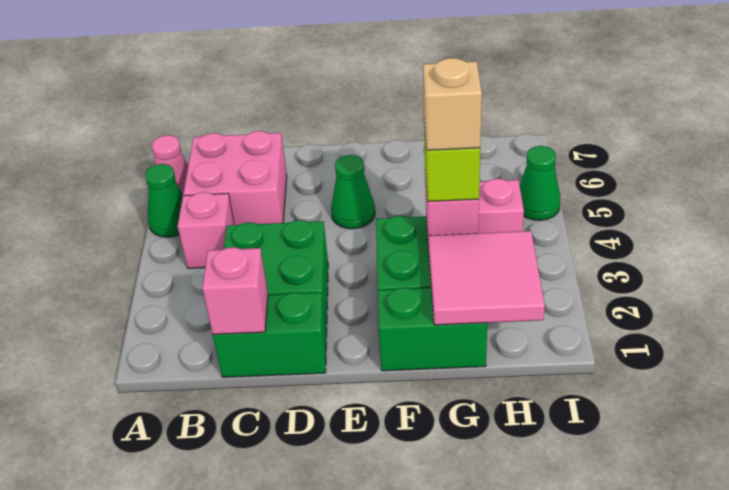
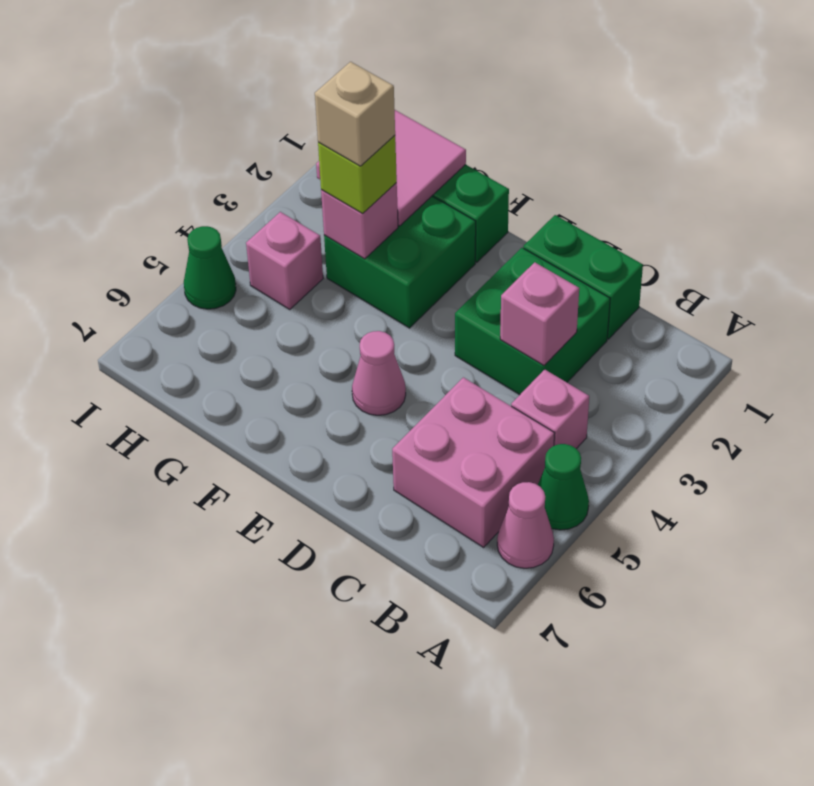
pink brick C1 level 2 -> pink brick C3 level 2
green cone E5 level 1 -> pink cone E5 level 1

